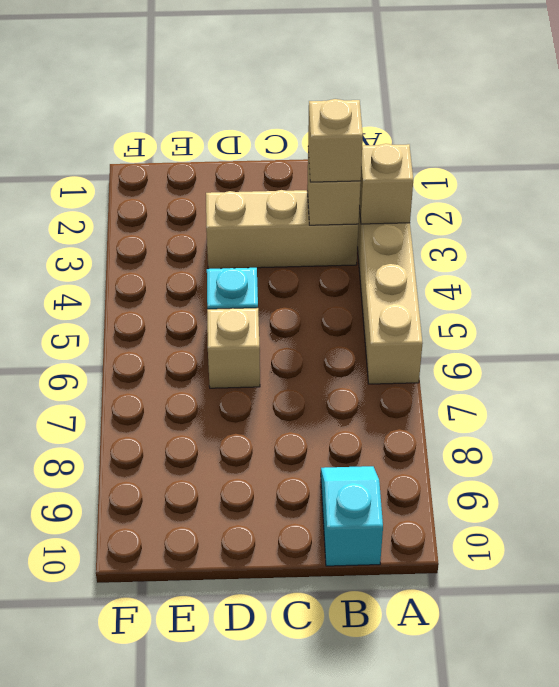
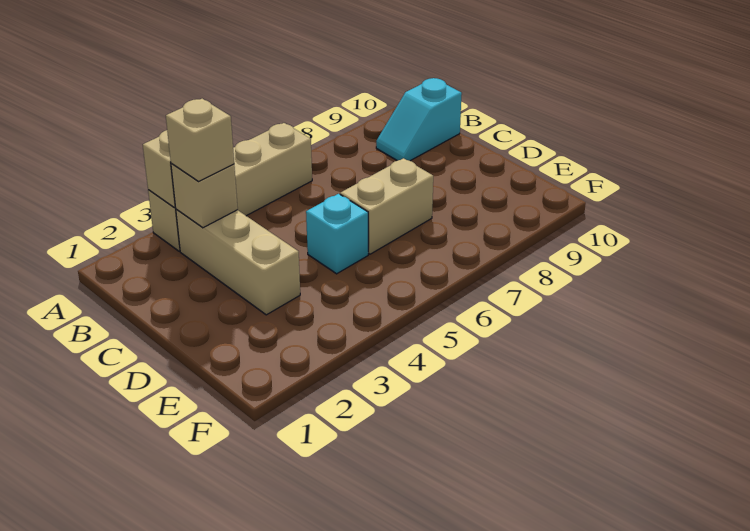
tan brick D6 level 1 -> tan brick D6:D7 level 1

